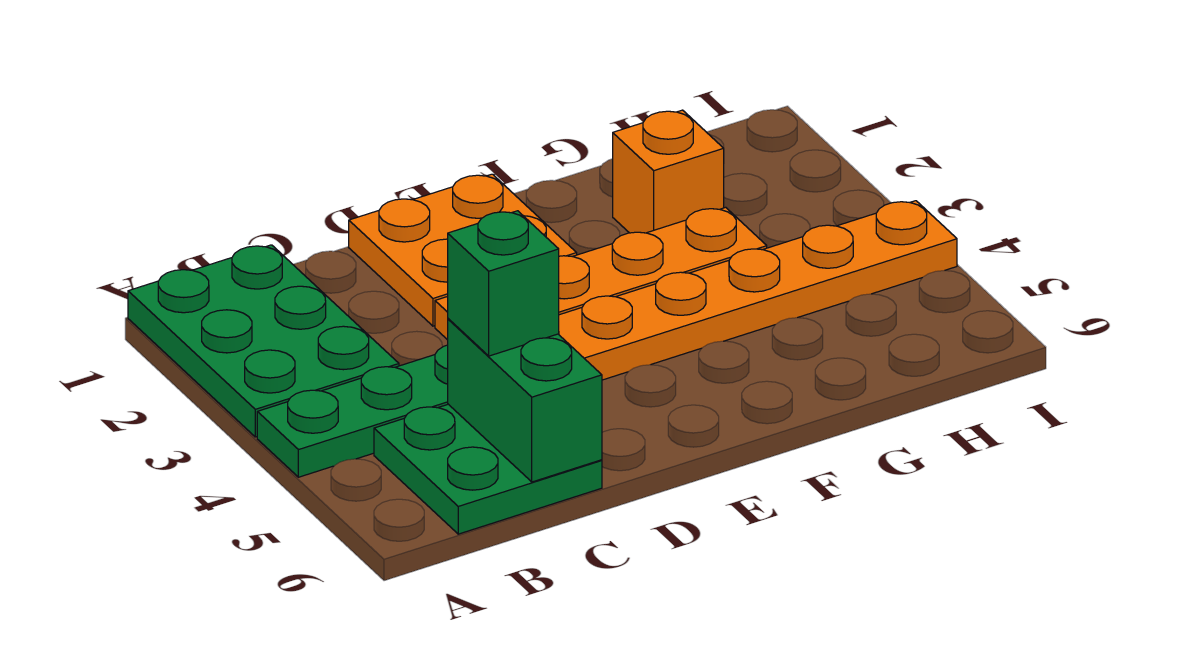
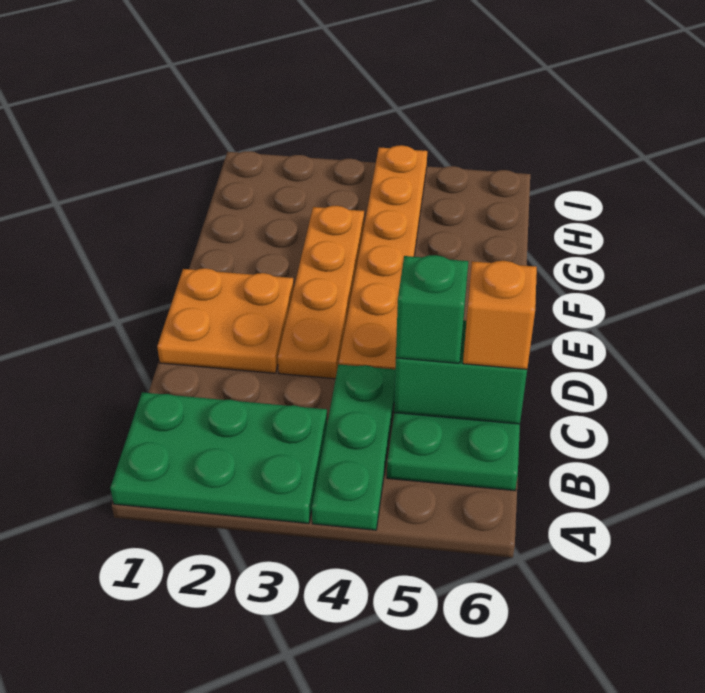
orange brick G2 level 1 -> orange brick C6 level 3

